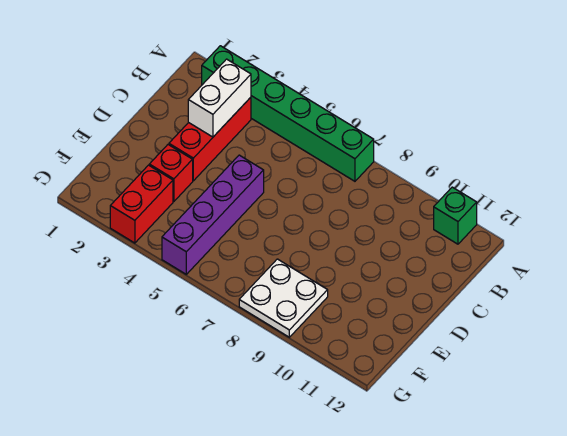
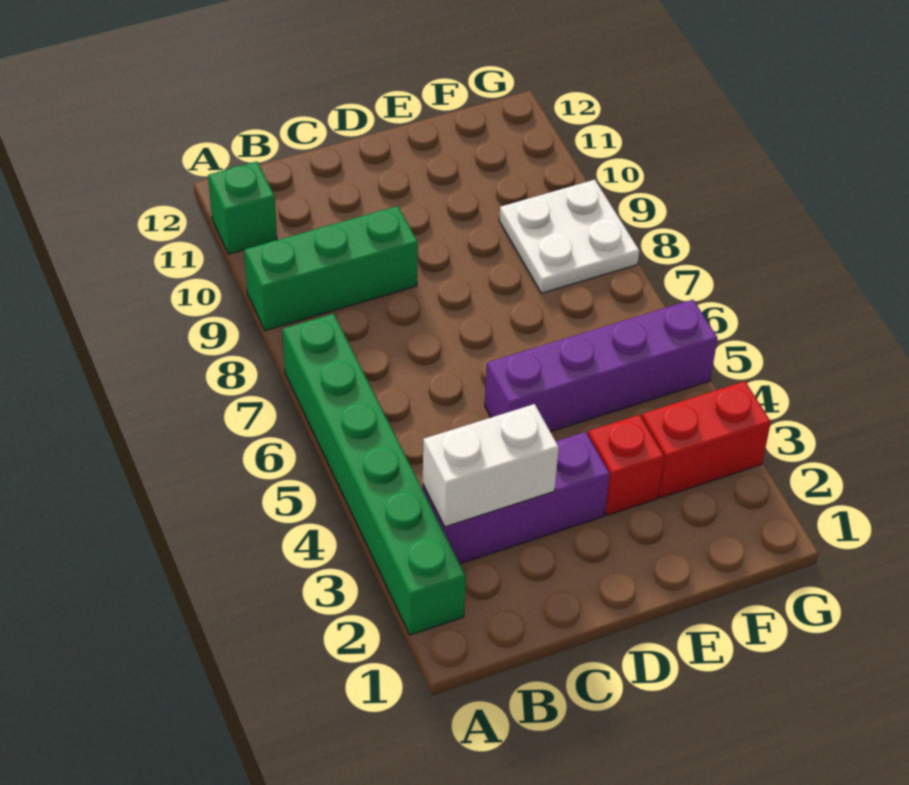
none -> green brick A9:C9 level 1
red brick B3:D3 level 1 -> purple brick B3:D3 level 1

